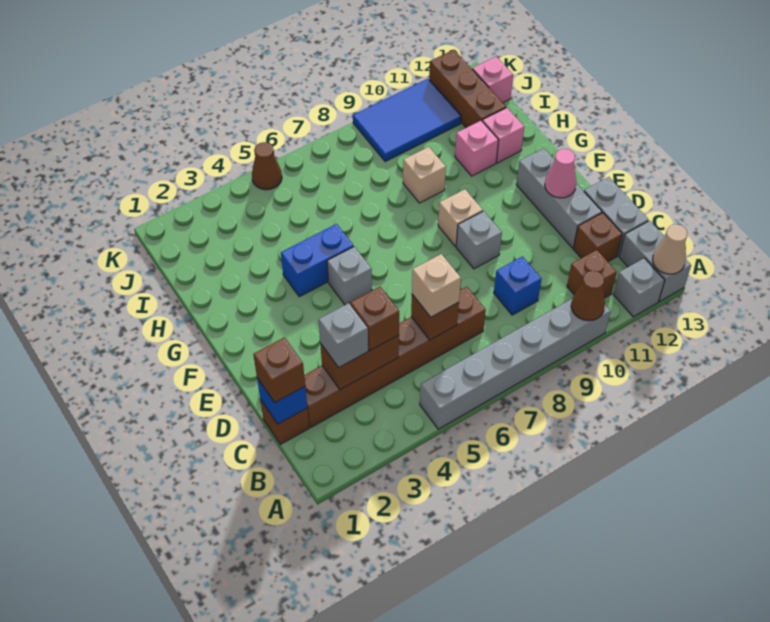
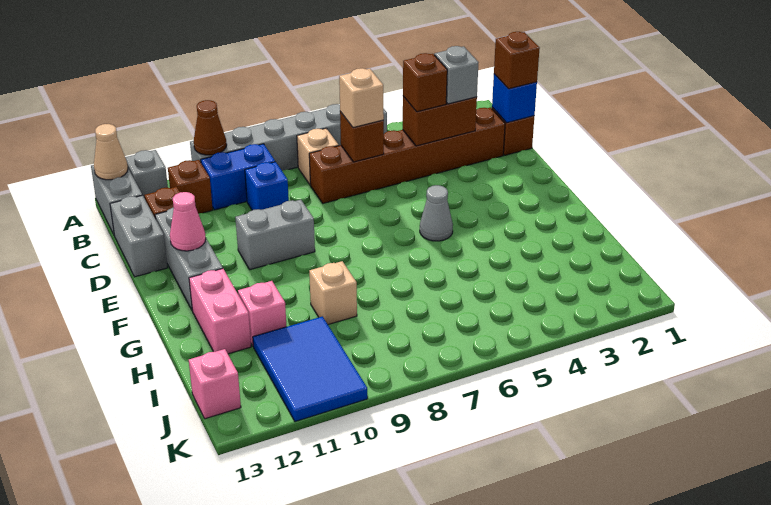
grey brick E9 level 1 -> grey brick E9:E10 level 1
grey brick F5 level 1 -> grey cone F5 level 1
tan brick F9 level 1 -> tan brick B7 level 1
blue brick G4:G5 level 1 -> blue brick B9:B10 level 1
pink brick H12 level 1 -> pink brick G12:H12 level 1
brown brick I12:K12 level 1 -> none
blue tile J9:K11 level 1 -> blue tile I10:K11 level 1
brown cone K5 level 1 -> none

